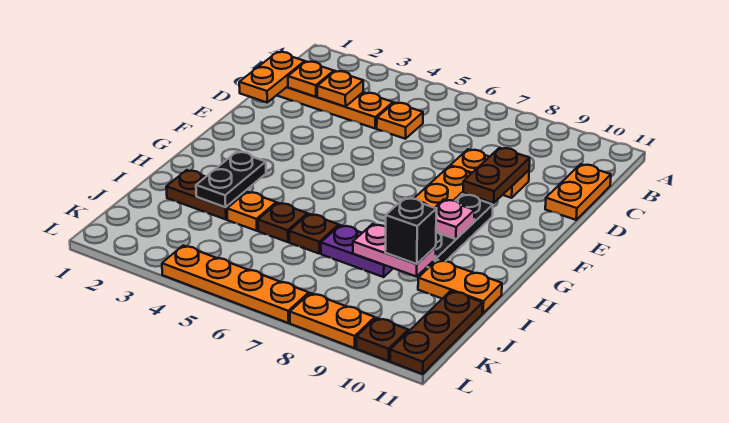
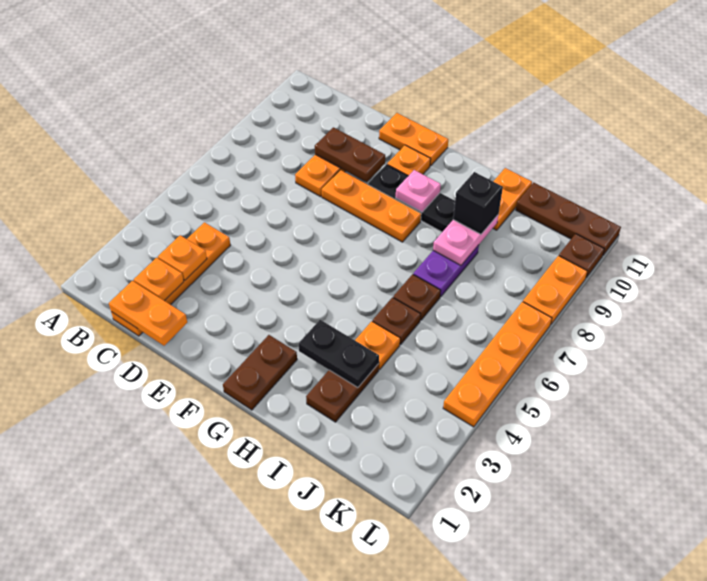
orange plate C5 level 1 -> orange plate F10 level 1
orange plate C11:D11 level 1 -> orange plate E11:F11 level 1
none -> brown plate G1:G2 level 1

